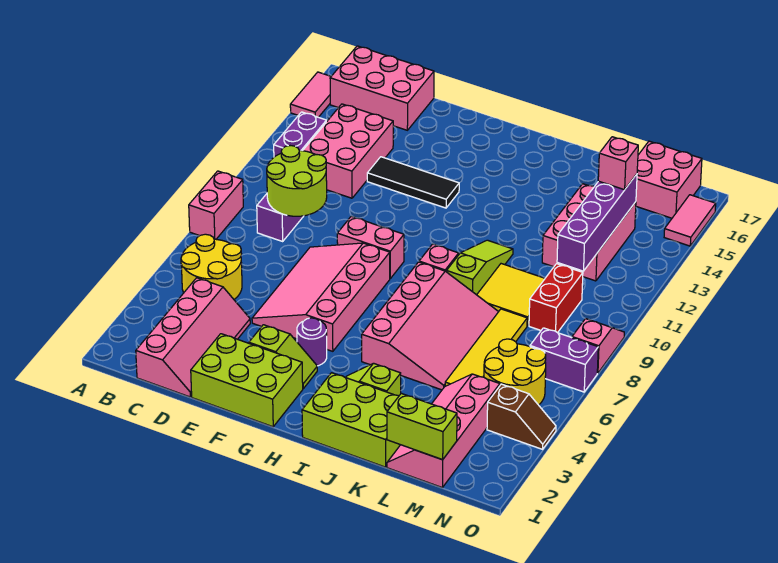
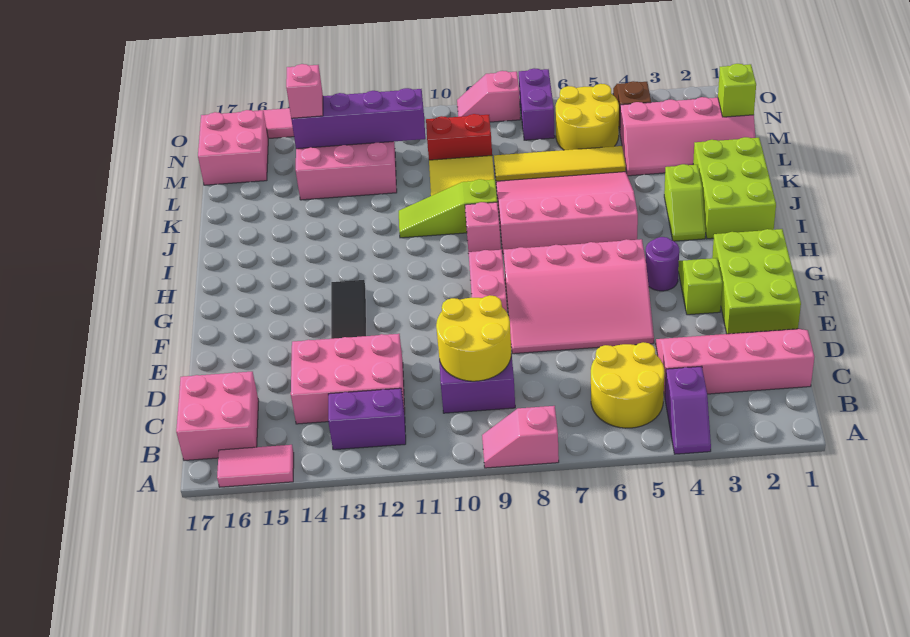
none -> purple slope A4:B4 level 1 top B
pink brick A8:A9 level 1 -> pink slope A8:A9 level 1 top 8
pink brick B16:D17 level 1 -> pink brick B16:C17 level 1
lime round brick C9:D10 level 2 -> yellow round brick C9:D10 level 2
lime brick L1:M1 level 2 -> lime brick M1 level 2

